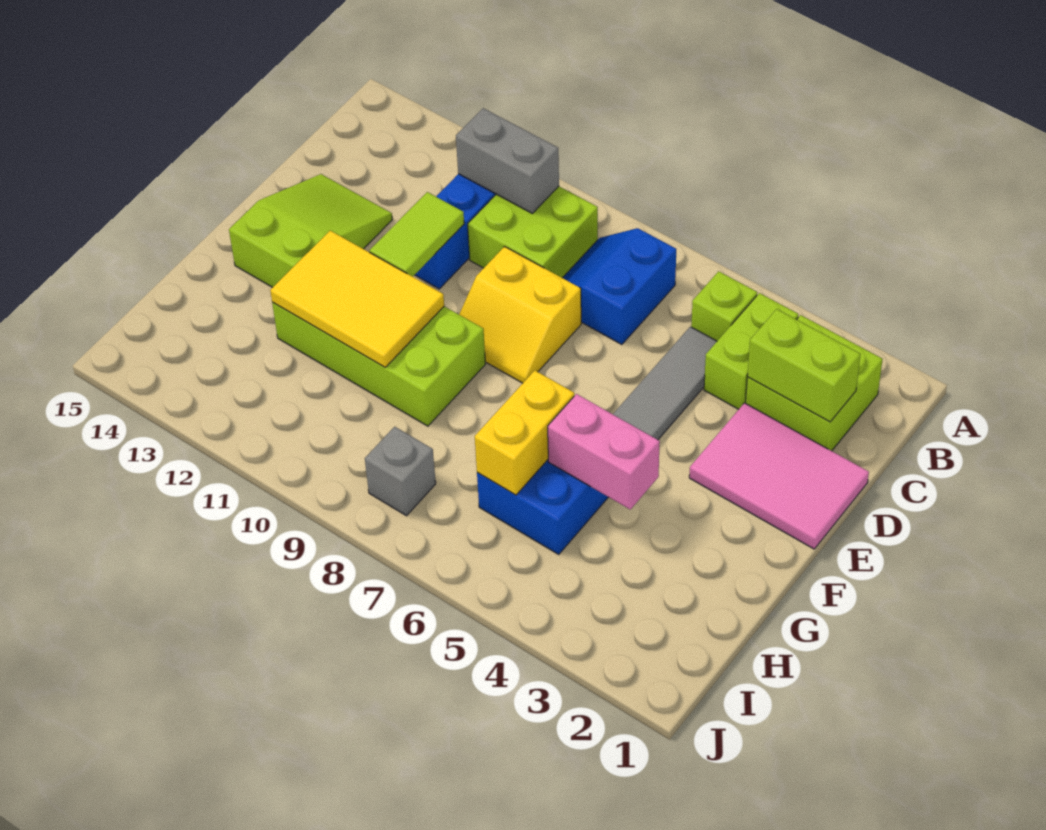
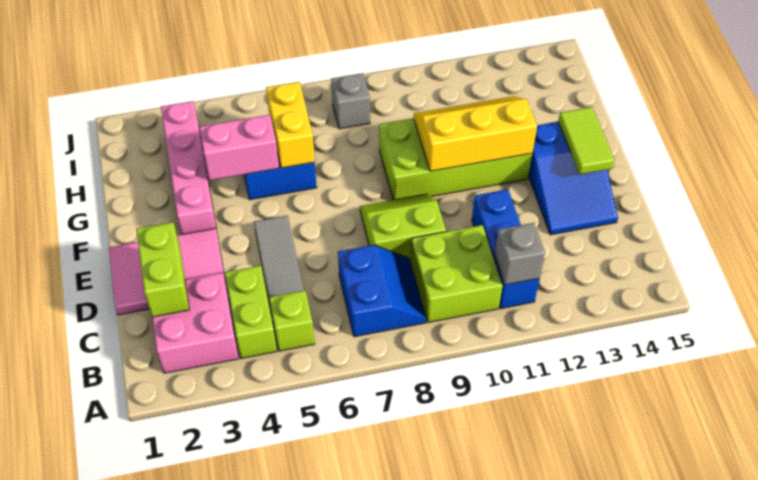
lime brick B2:C3 level 1 -> pink brick B2:C3 level 1
grey brick B10:B11 level 2 -> grey brick B11 level 2
lime brick C2:C3 level 2 -> lime brick C2:D2 level 2
yellow slope D8:E9 level 1 top D -> lime slope D8:E9 level 1 top D
lime tile D11:E11 level 2 -> lime tile E14:F14 level 2
lime slope D13:F14 level 1 top F -> blue slope D13:F14 level 1 top F
none -> pink brick F3:I3 level 1
yellow tile F10:G12 level 2 -> yellow slope F10:G12 level 2 top F

